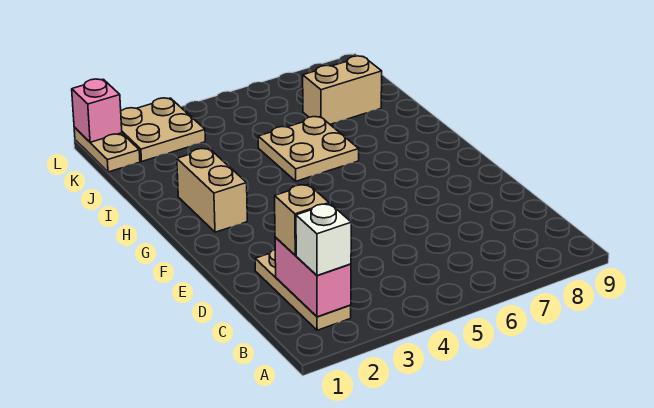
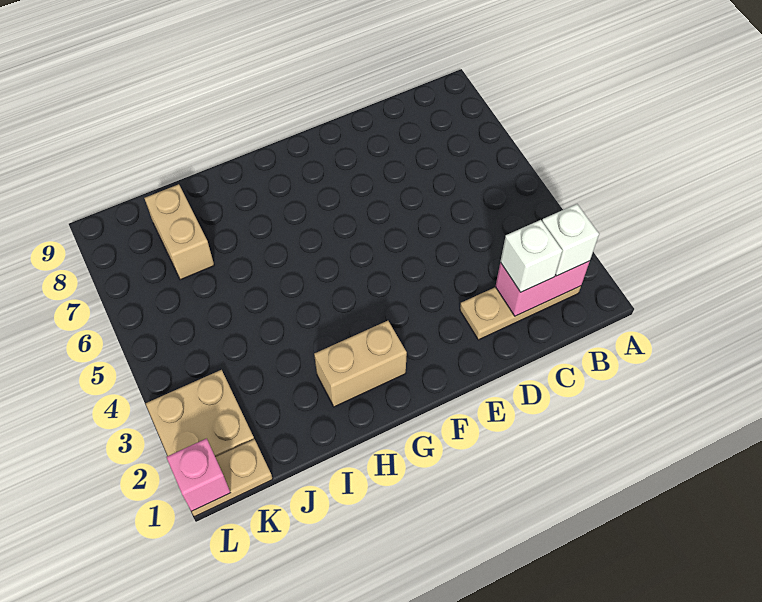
tan brick C2 level 3 -> white brick C2 level 3
tan plate H5:I6 level 1 -> none

